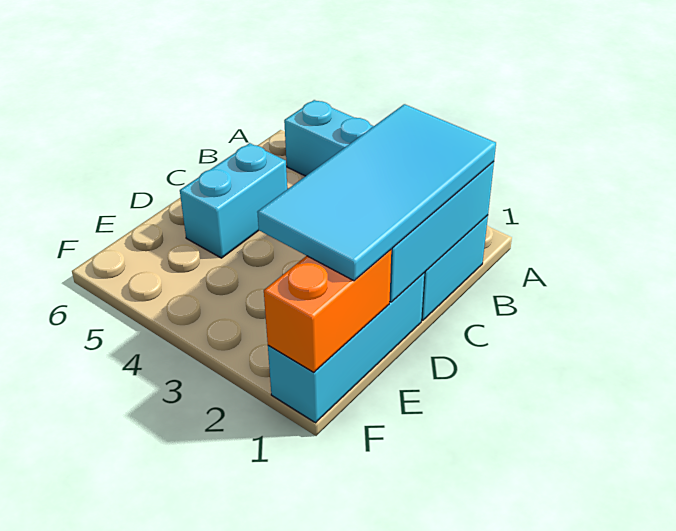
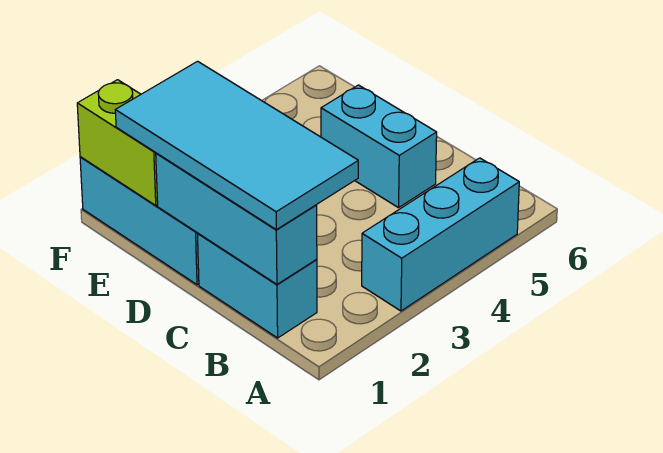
orange brick E1:F1 level 2 -> lime brick E1:F1 level 2

